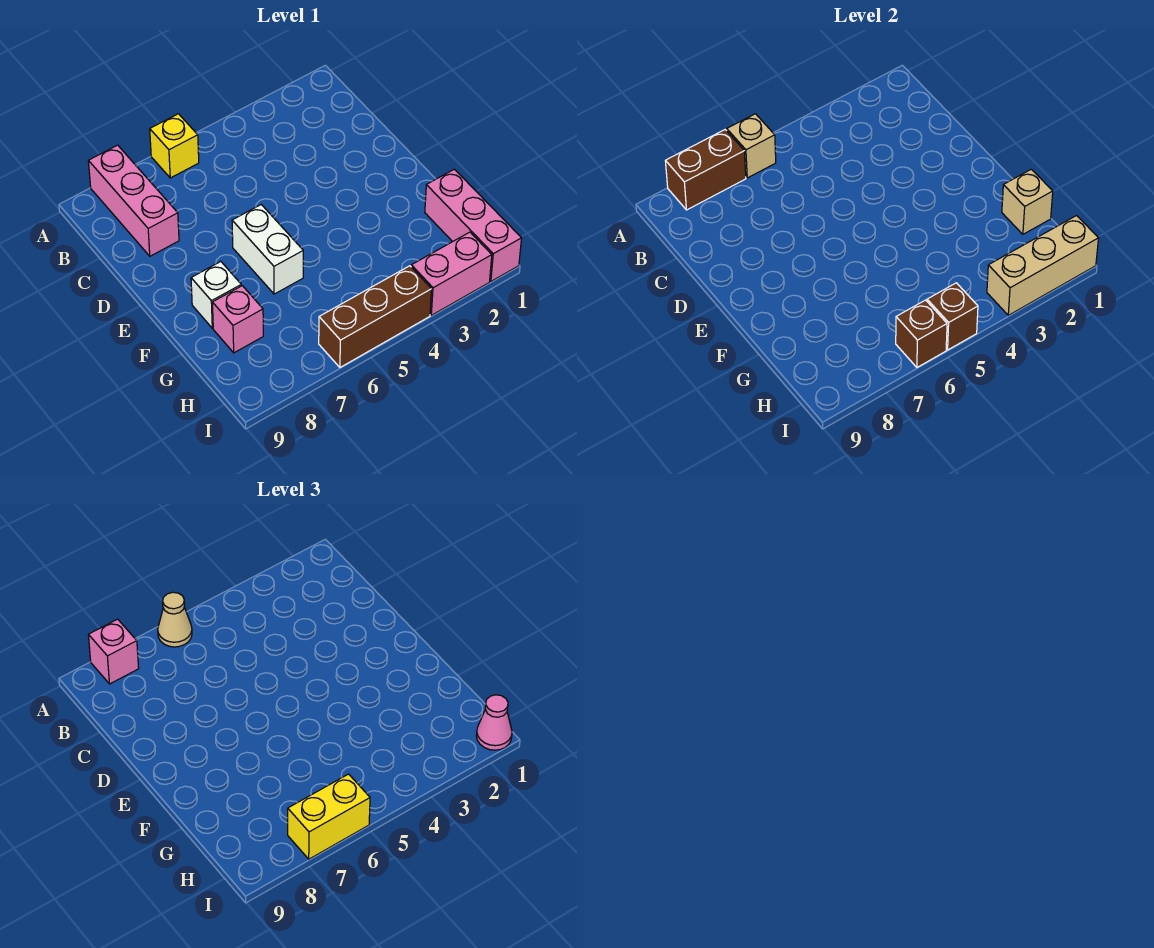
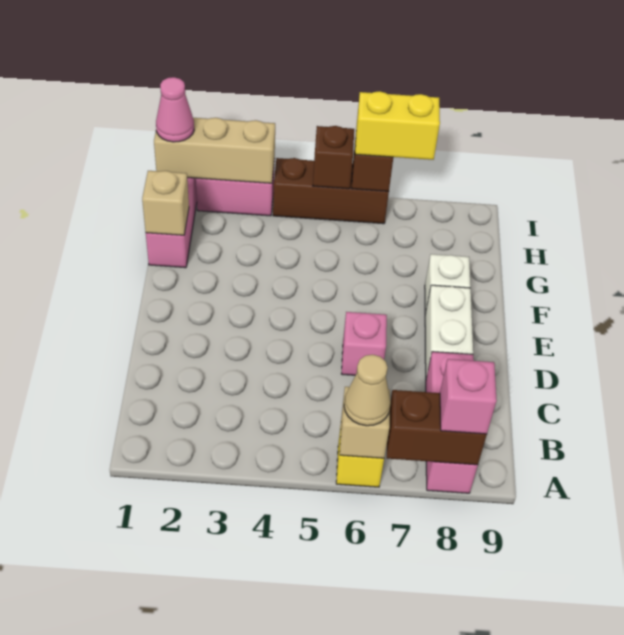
white brick E6:F6 level 1 -> white brick D8:E8 level 1
pink brick G8 level 1 -> pink brick D6 level 1

